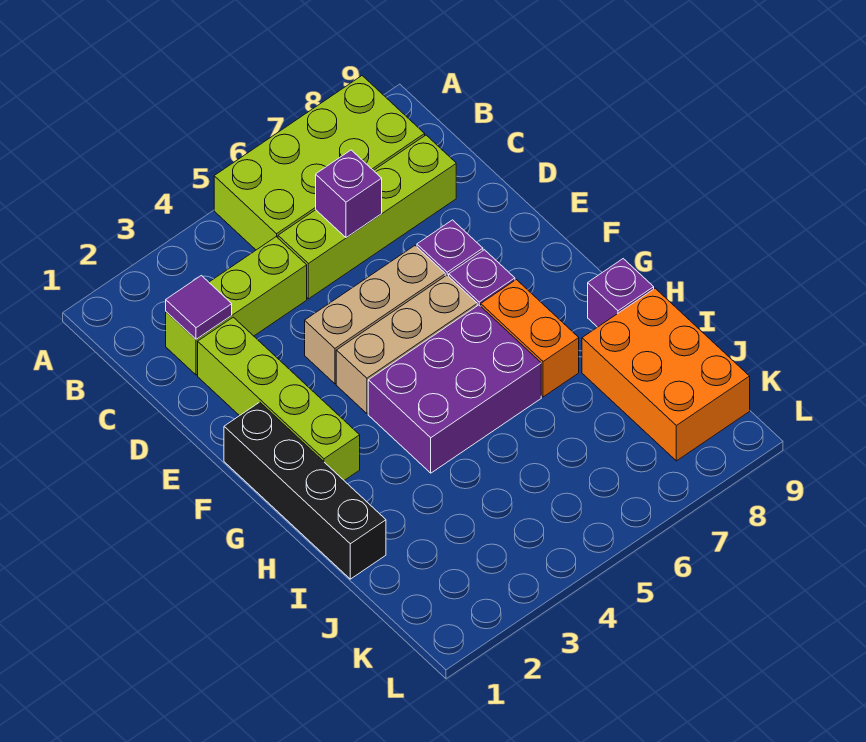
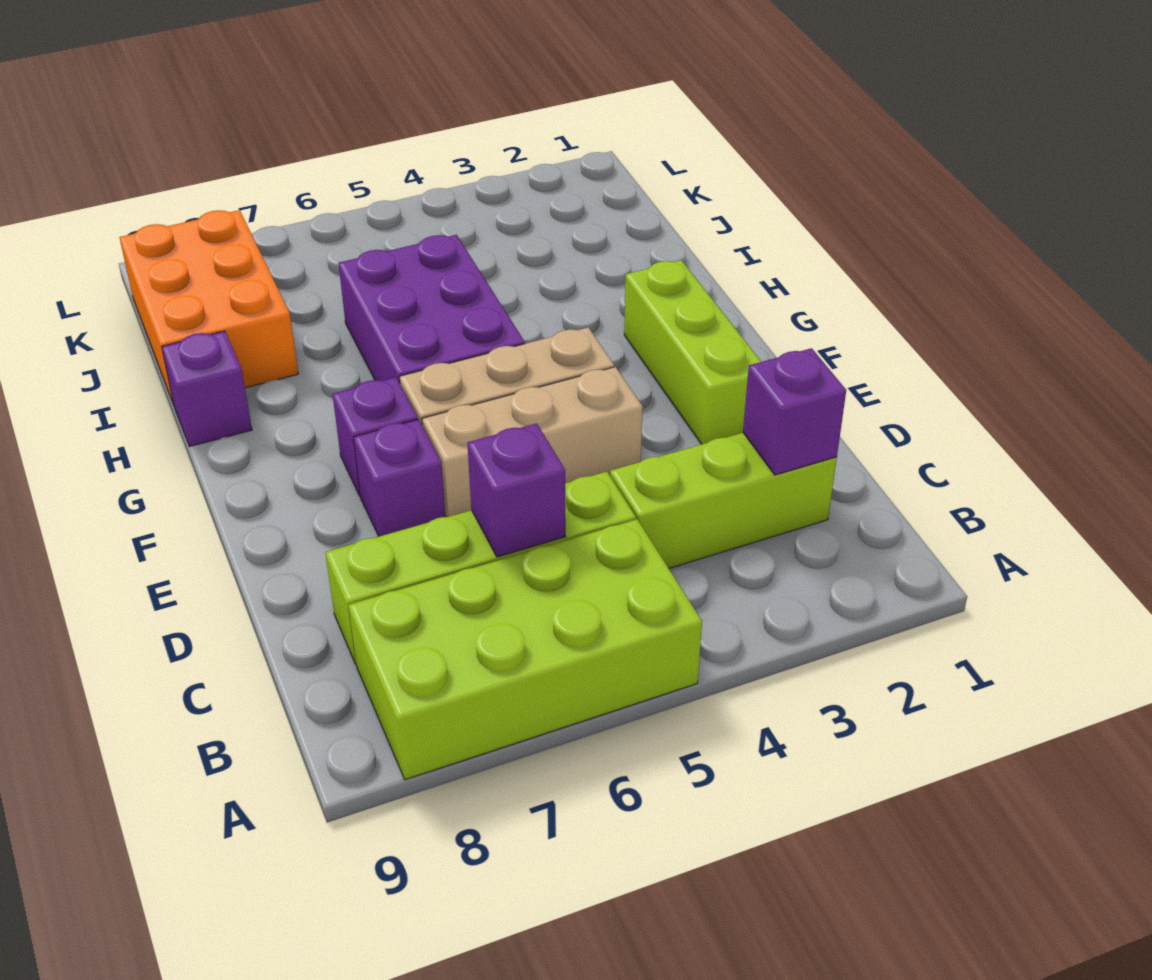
purple tile C2 level 2 -> purple brick C2 level 2
lime brick D2:G2 level 1 -> lime brick E2:G2 level 1
black brick F1:I1 level 1 -> none
purple brick G4:H6 level 1 -> purple brick G5:I6 level 1
orange brick G7:H7 level 1 -> none

